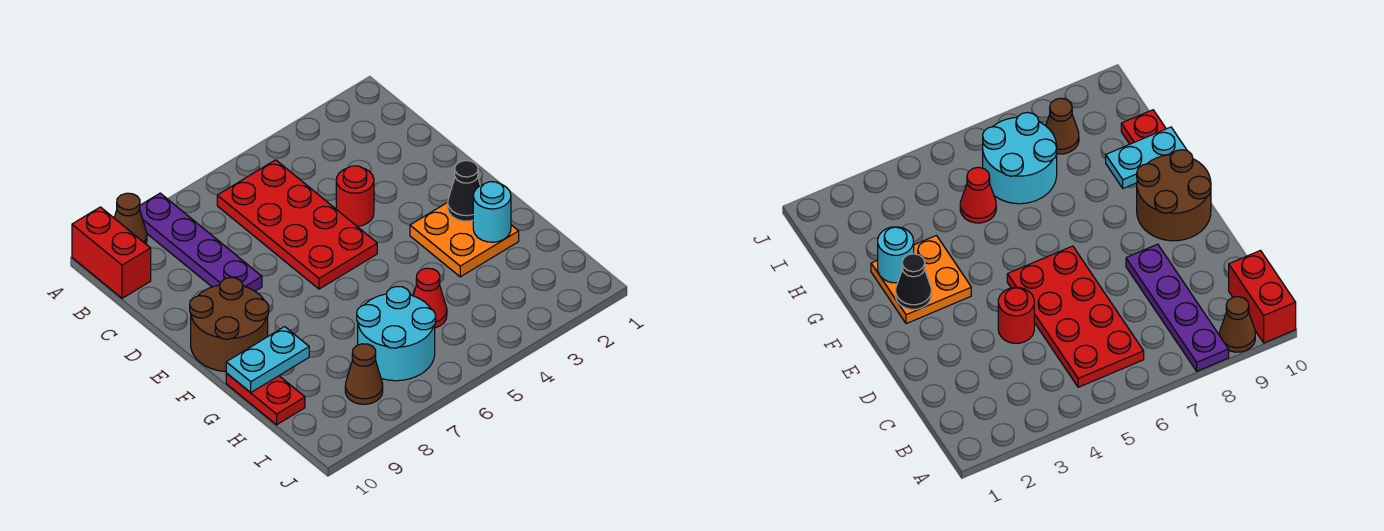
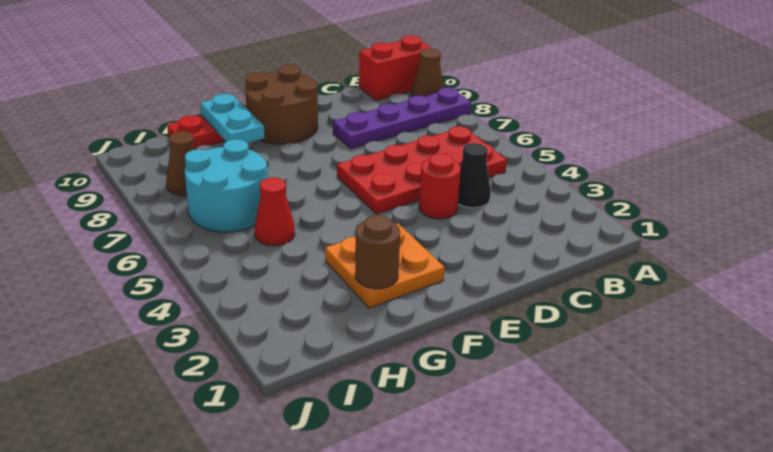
black cone F2 level 2 -> black cone C4 level 1
cyan round brick G2 level 2 -> brown round brick G2 level 2

